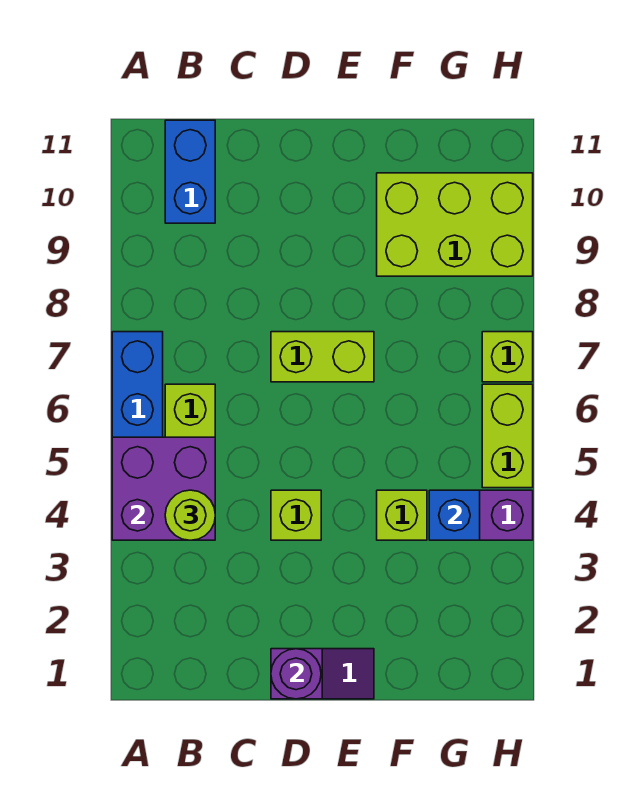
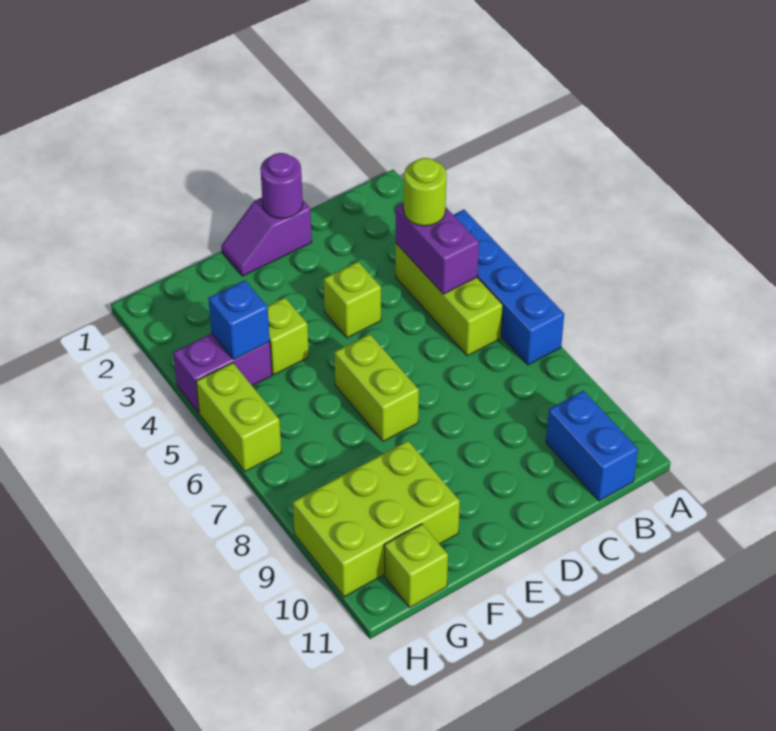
purple brick A4:B5 level 2 -> purple brick B4:B5 level 2
lime brick D7:E7 level 1 -> lime brick E6:E7 level 1
lime brick H7 level 1 -> lime brick G11 level 1

